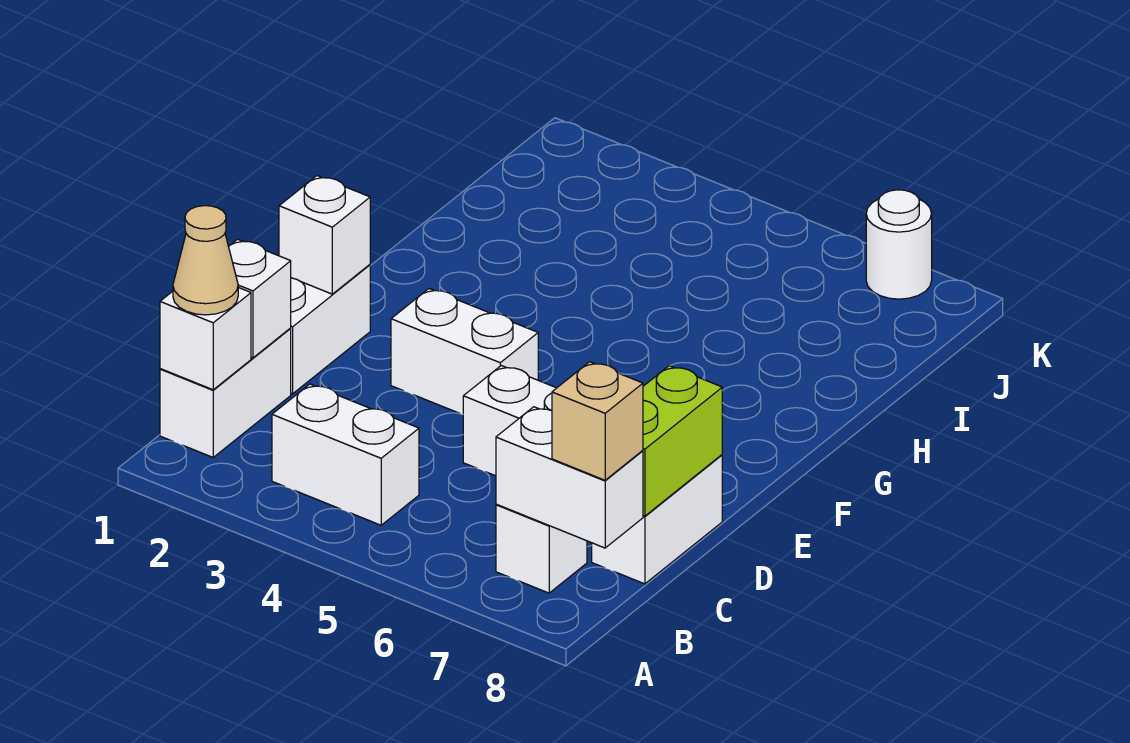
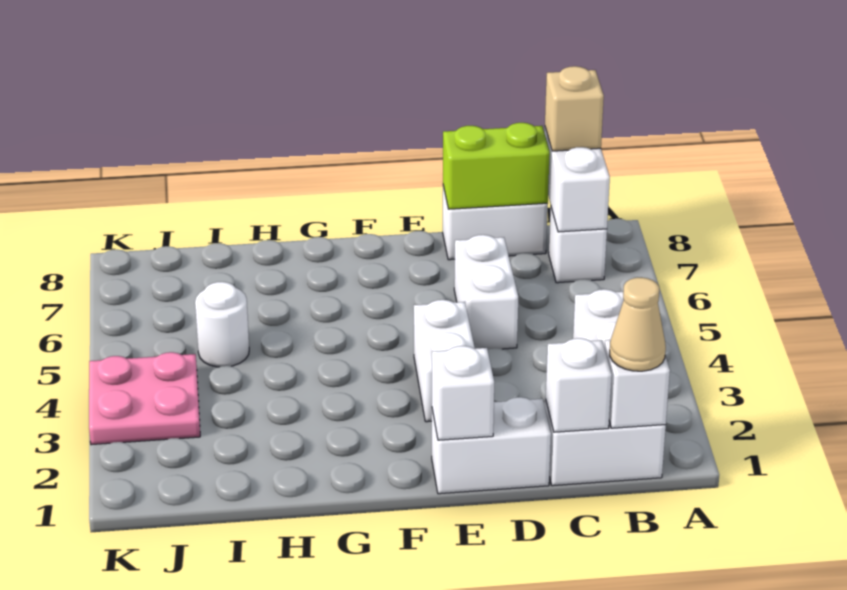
none -> pink plate J3:K4 level 1
white round brick K7 level 1 -> white round brick I5 level 1

